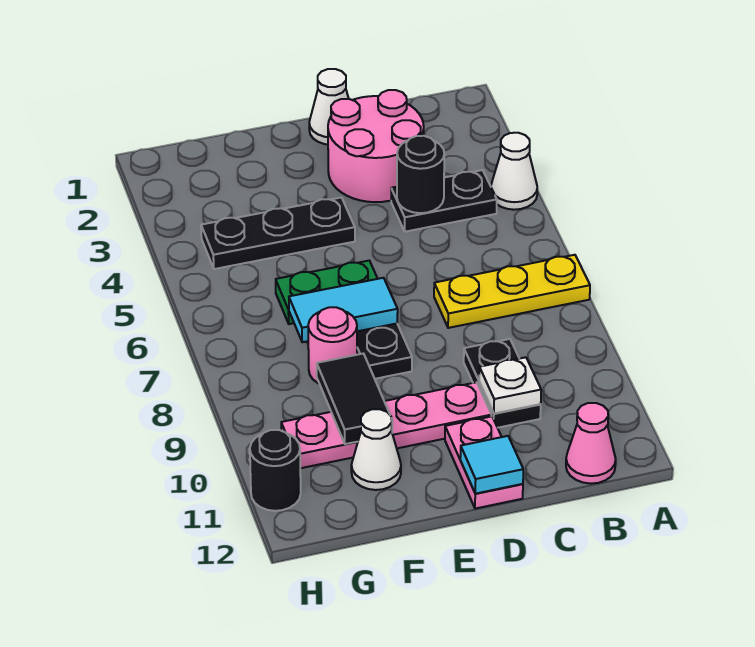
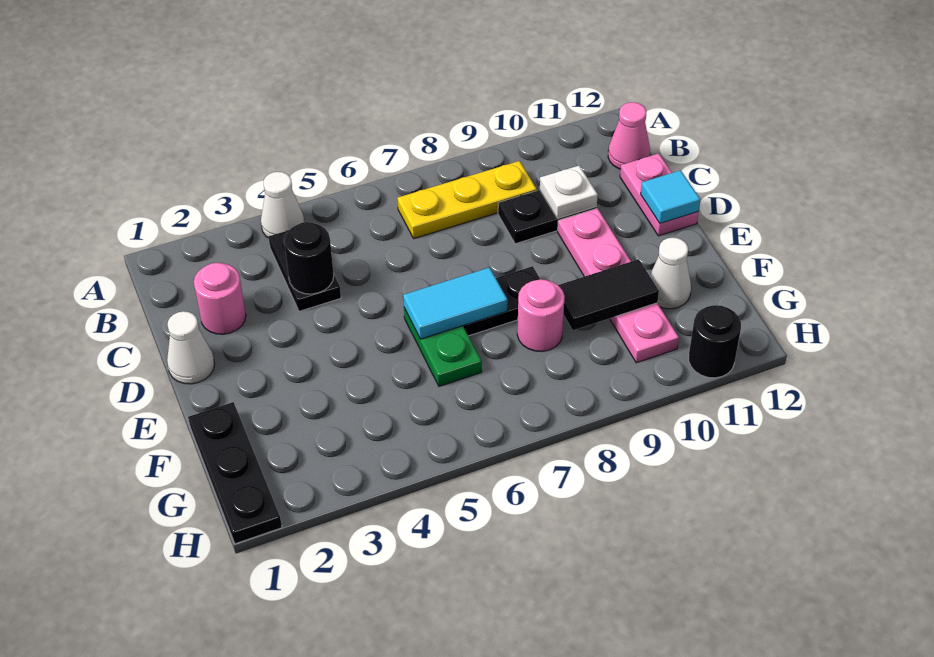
yellow plate A7:C7 level 1 -> yellow plate B7:B9 level 1
pink round brick C2:D3 level 1 -> pink round brick C2 level 1
pink plate D11:D12 level 1 -> pink plate C12:D12 level 1
black plate E4:G4 level 1 -> black plate F1:H1 level 1
cyan tile E7:F7 level 2 -> cyan tile E6:E7 level 2

